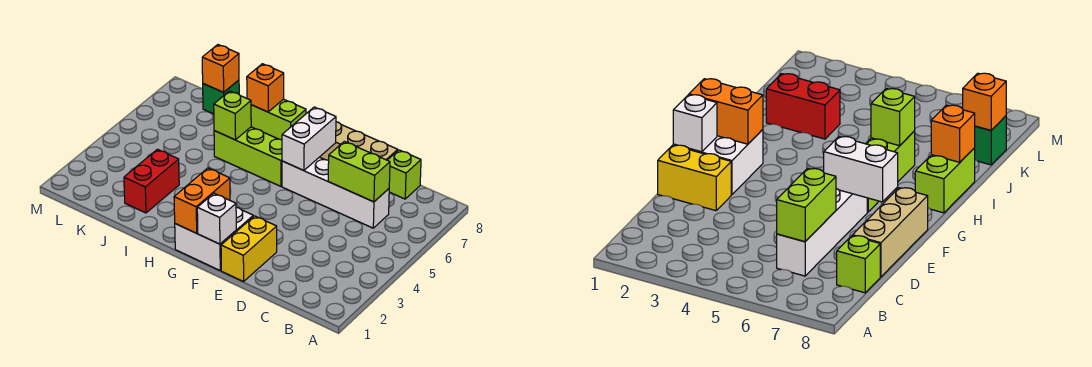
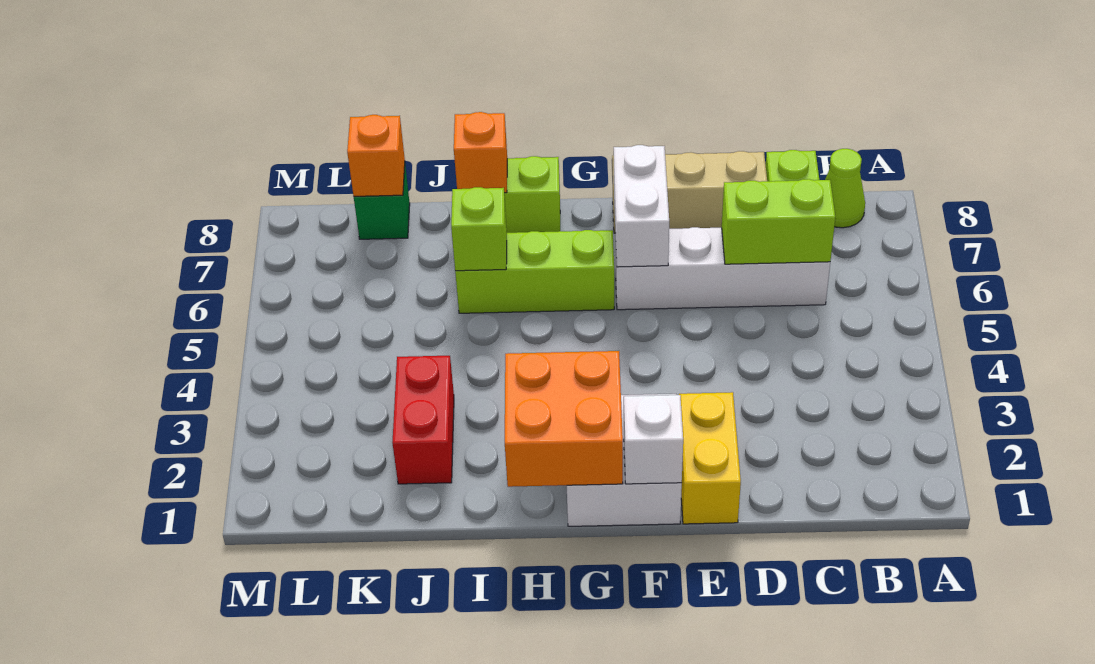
none -> lime cone B8 level 1
orange brick G1:G2 level 2 -> orange brick G1:H2 level 2

